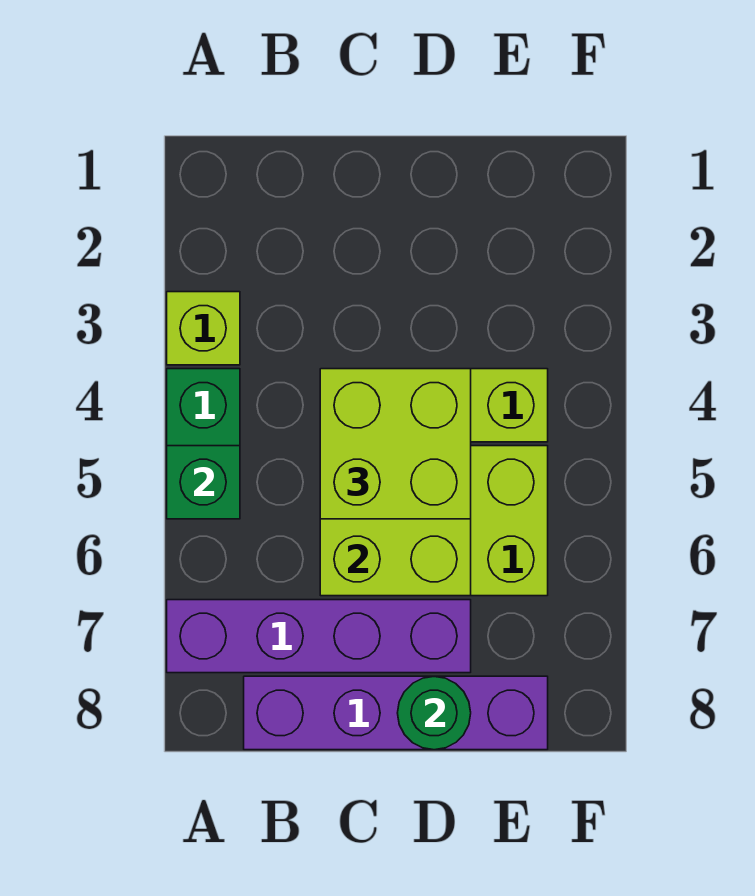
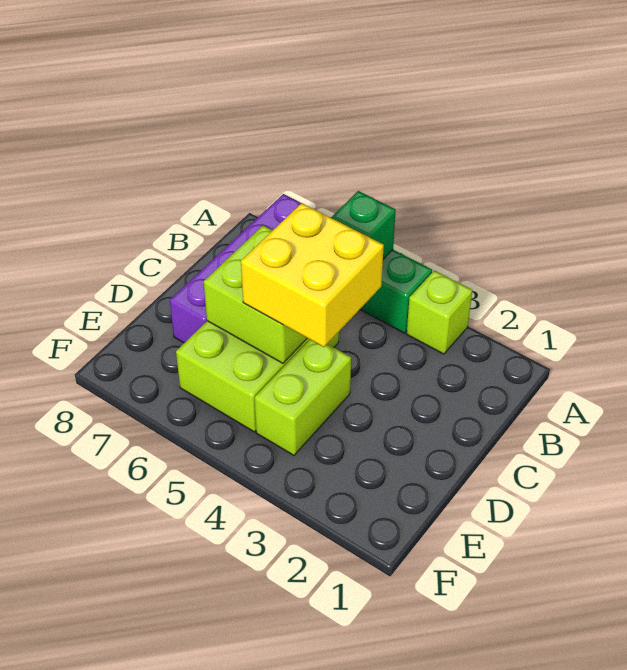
purple brick B8:E8 level 1 -> none
lime brick C4:D5 level 3 -> yellow brick C4:D5 level 3
green round brick D8 level 2 -> none

